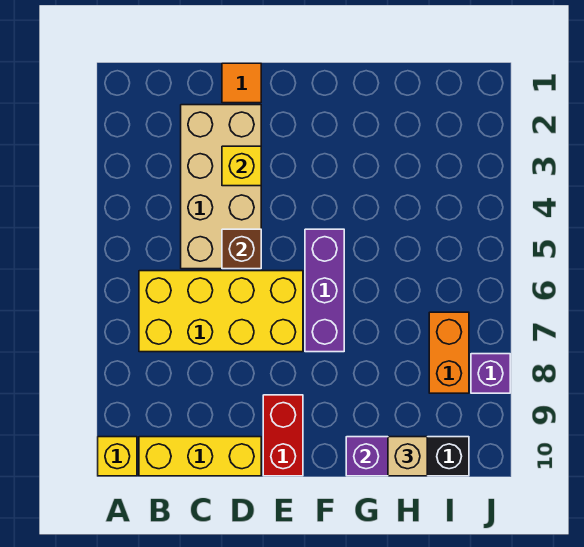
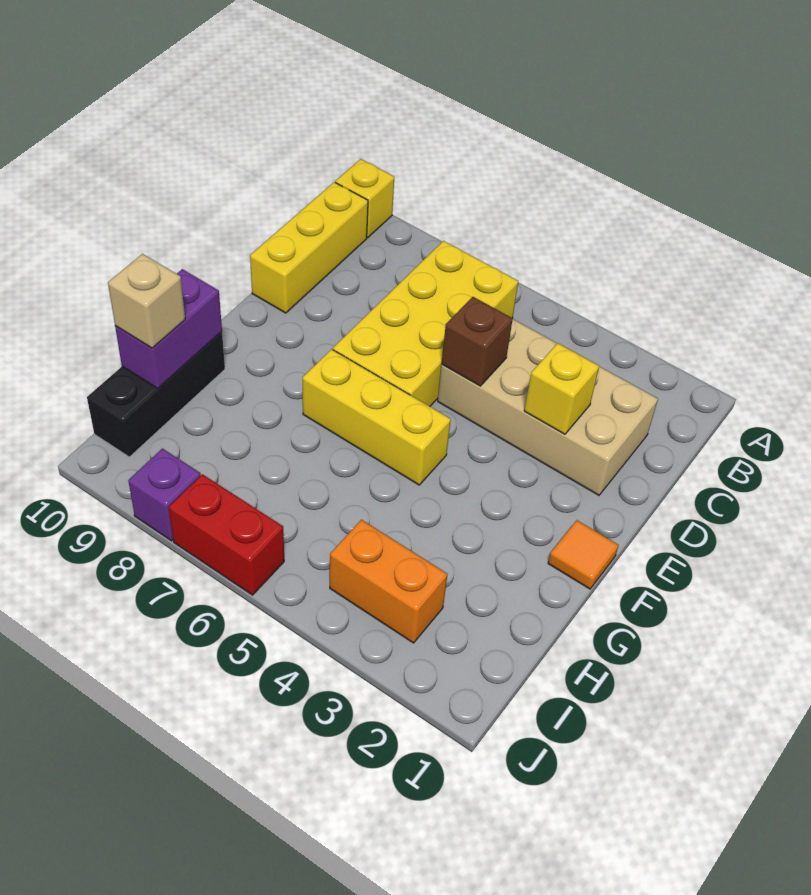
orange tile D1 level 1 -> orange tile F1 level 1
red brick E9:E10 level 1 -> red brick J6:J7 level 1
purple brick F5:F7 level 1 -> yellow brick F5:F7 level 1
orange brick I7:I8 level 1 -> orange brick I3:I4 level 1

